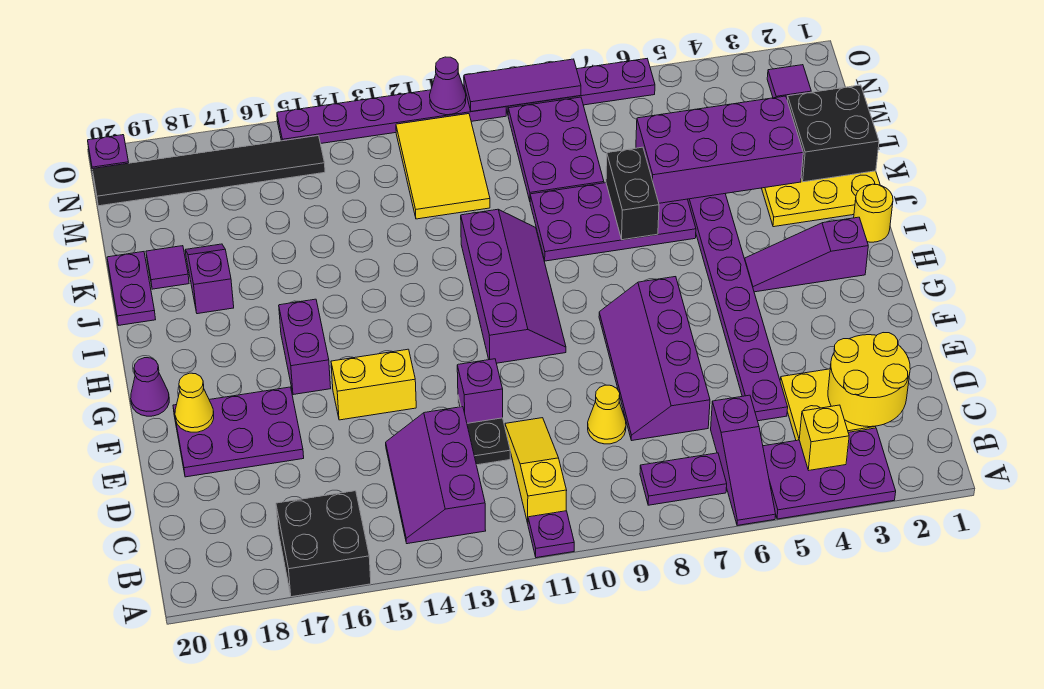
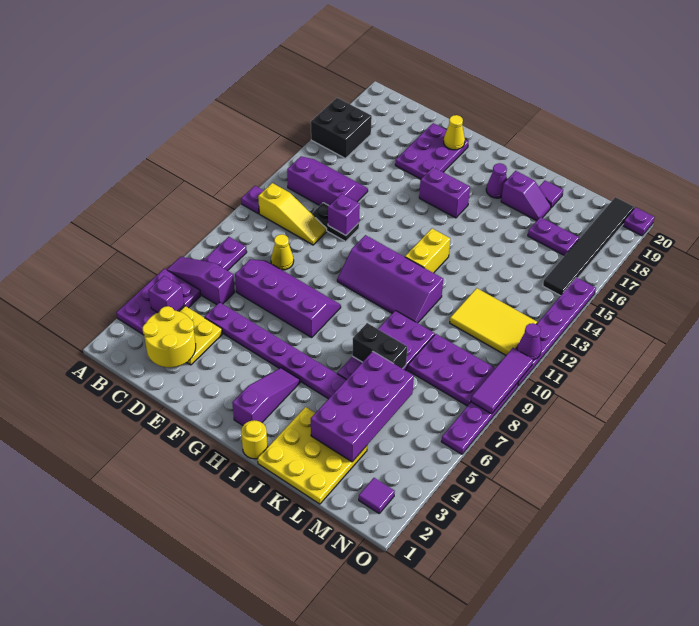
yellow brick B4 level 2 -> purple brick B4 level 2
yellow brick F14:F15 level 1 -> yellow brick I12:I13 level 1
purple cone G20 level 1 -> purple cone I18 level 1
purple plate J20:K20 level 1 -> purple plate L17:M17 level 1
black brick K1:L2 level 2 -> none

